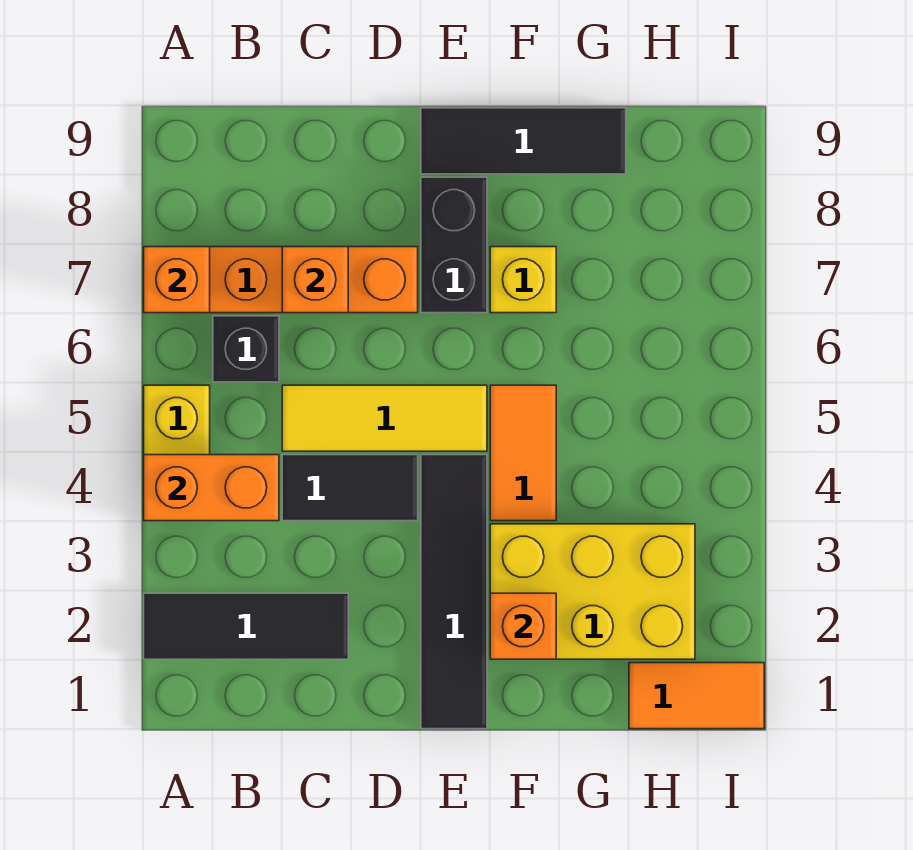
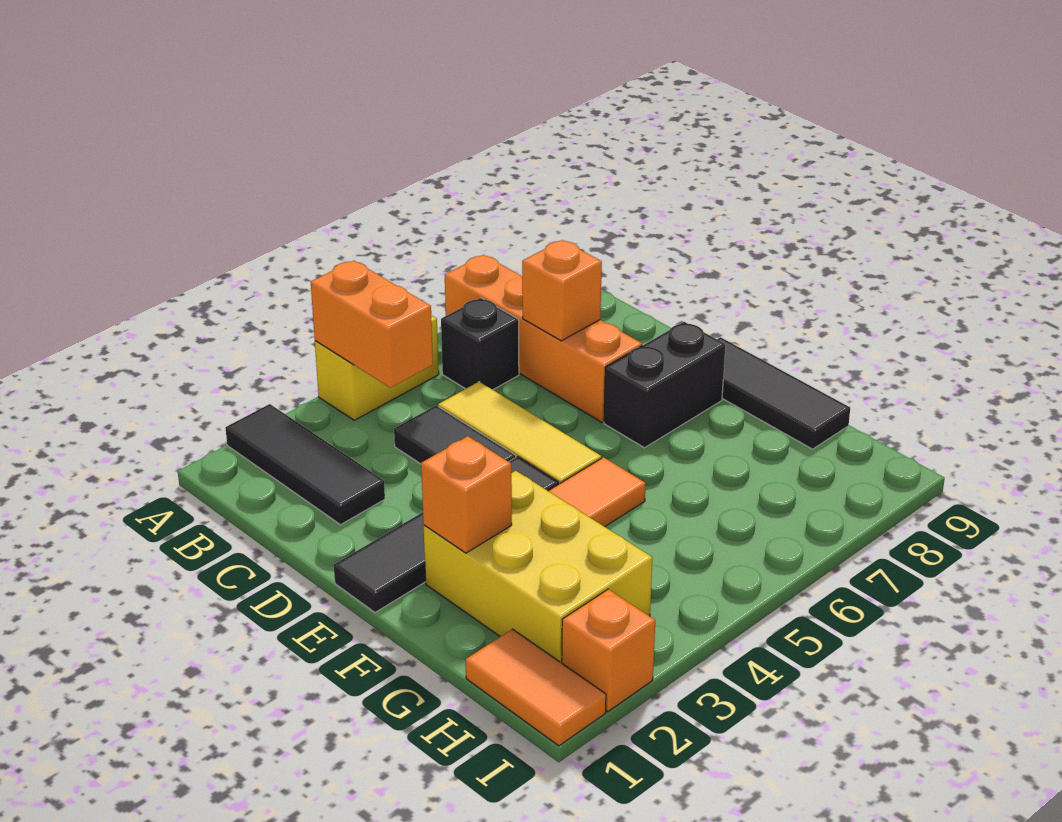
orange brick A7 level 2 -> orange brick I2 level 1
yellow brick F7 level 1 -> none

